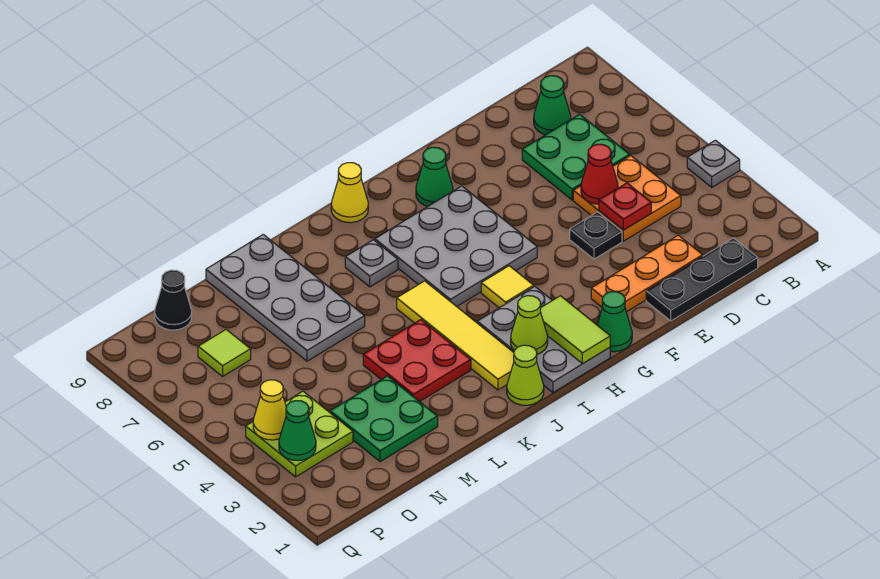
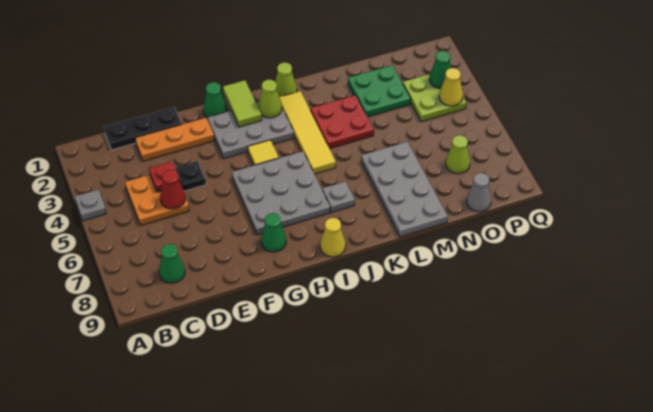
green plate C6:D7 level 1 -> none
grey plate H1:I3 level 1 -> grey plate G2:I3 level 1
lime tile O7 level 1 -> lime cone O7 level 1
black cone O9 level 1 -> grey cone O9 level 1

